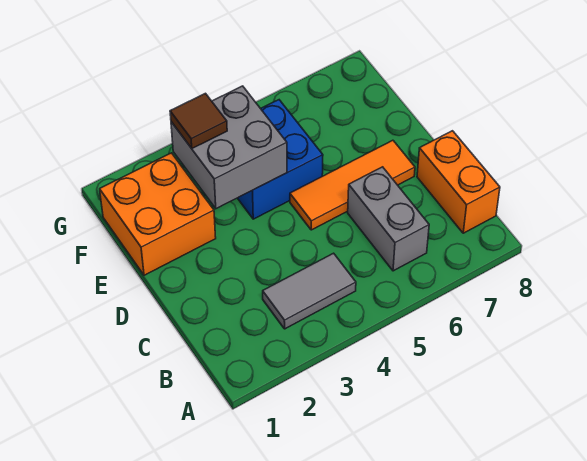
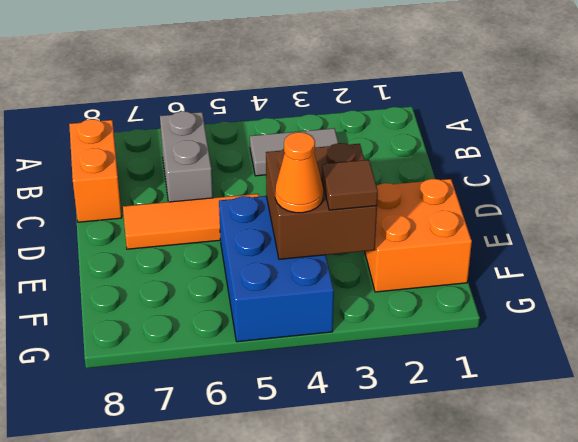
grey brick E3:F4 level 2 -> brown brick E3:F4 level 2
blue brick E4:F5 level 1 -> blue brick E4:G5 level 1
none -> orange cone F4 level 3

